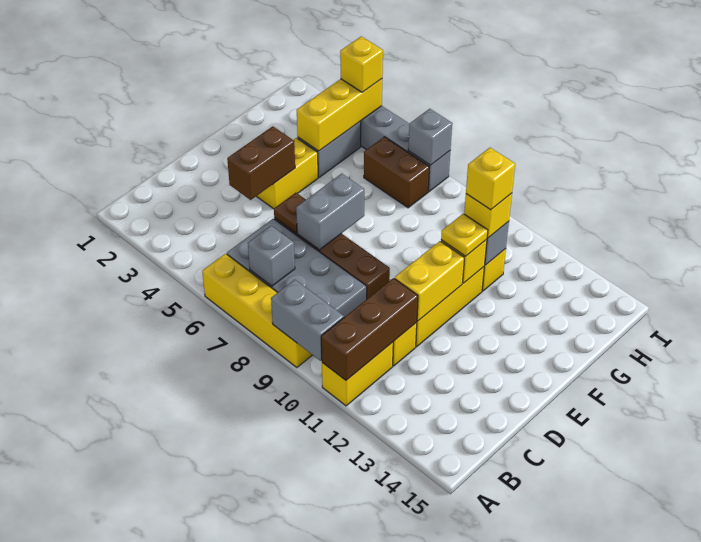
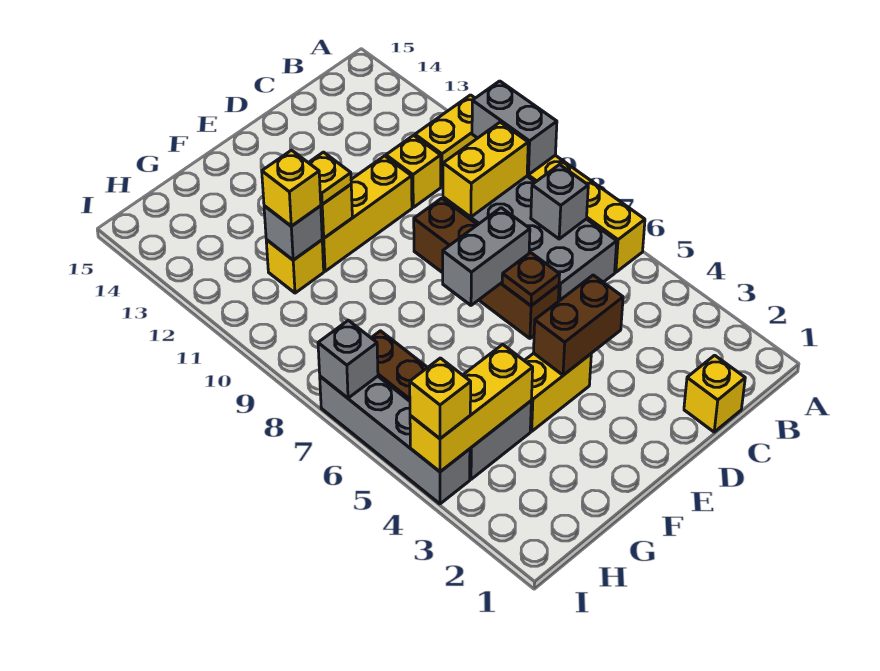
brown brick A11:C11 level 2 -> none
yellow brick D11:E11 level 2 -> yellow brick B9:C9 level 2
yellow brick G11 level 4 -> yellow brick C1 level 1

